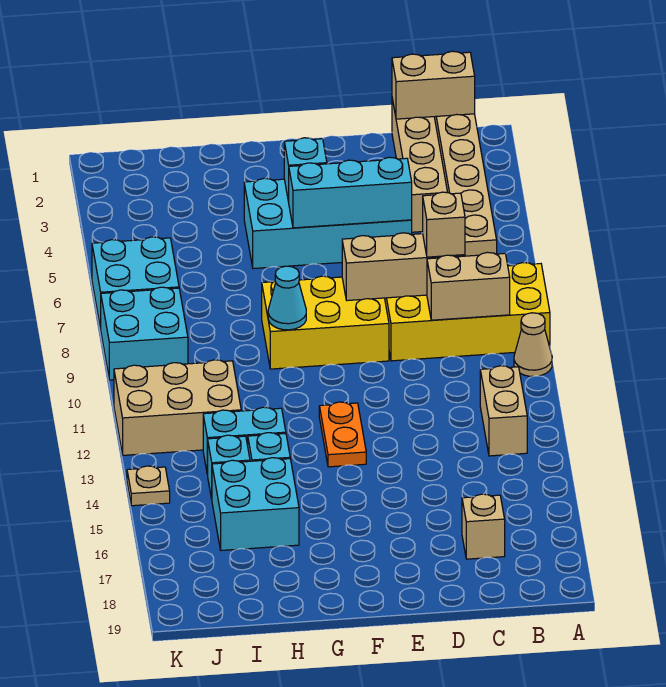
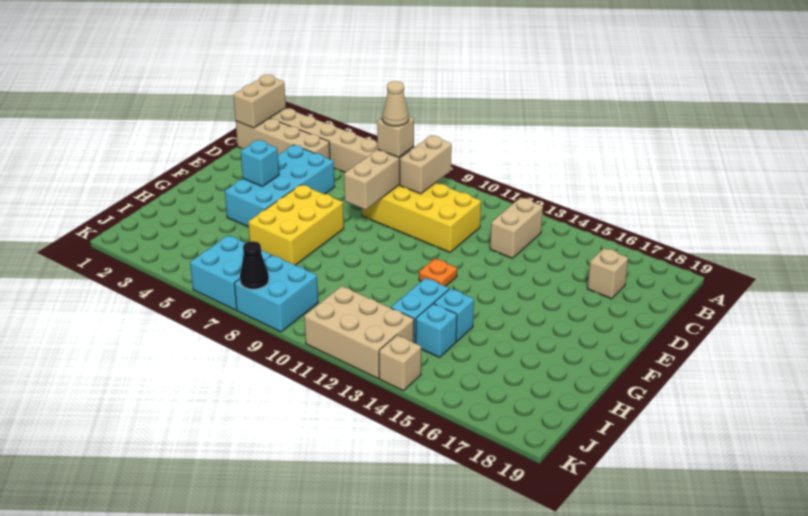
yellow brick A8:D9 level 1 -> yellow brick C8:D11 level 1
tan cone A10 level 1 -> tan cone C8 level 4
tan brick B12:B13 level 1 -> tan brick B13:C13 level 1
cyan brick D5:F5 level 2 -> none
yellow brick E8:G9 level 1 -> yellow brick F6:H7 level 1
orange plate F12:F13 level 1 -> orange plate F12 level 1
cyan cone G9 level 2 -> none
cyan brick H15:I16 level 1 -> none
tan brick I11:K12 level 1 -> tan brick J11:K13 level 1
none -> black cone K8 level 2
tan plate K14 level 1 -> tan brick K14 level 1

